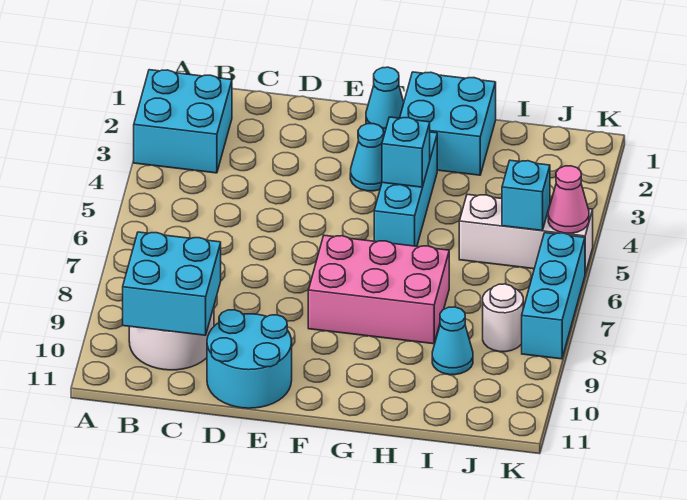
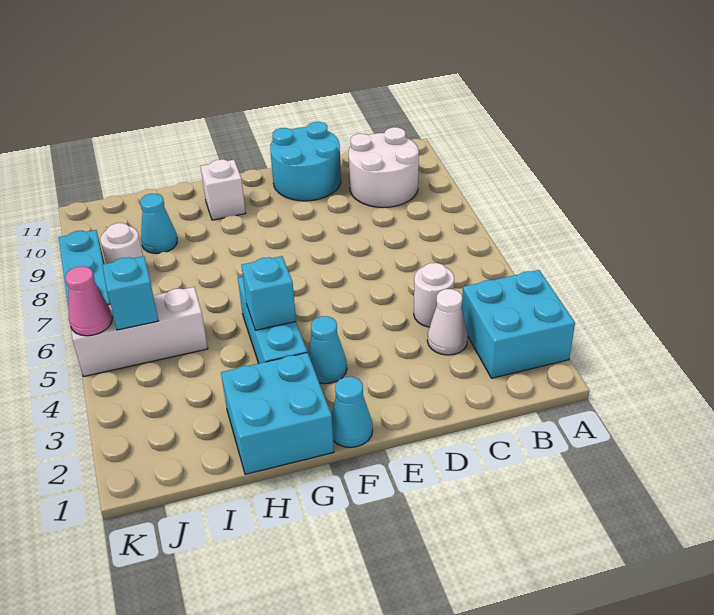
cyan brick B9:C10 level 2 -> none
none -> white cone C3 level 1
none -> white round brick C4 level 1
pink brick F7:H8 level 1 -> none
none -> white brick G10 level 1

